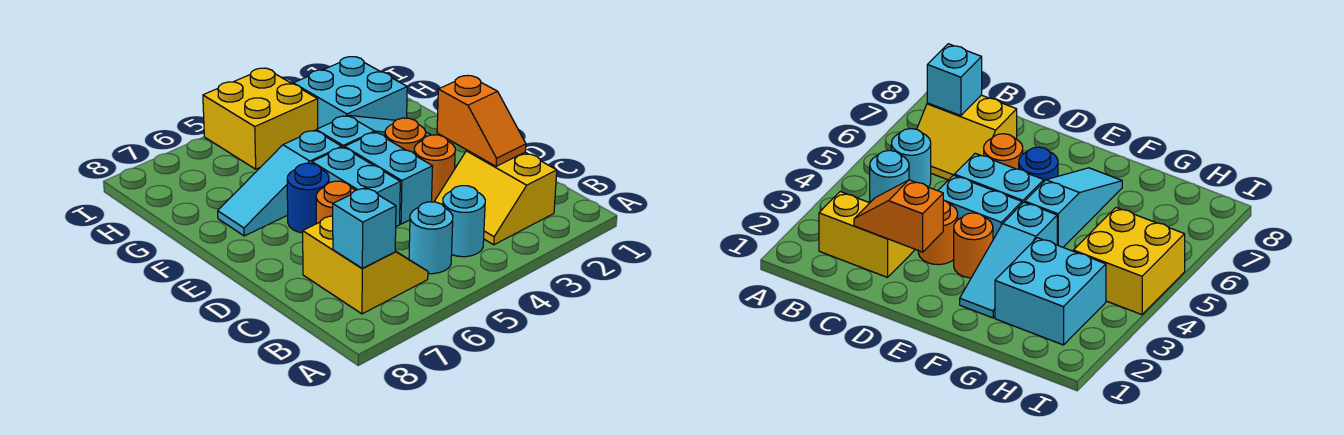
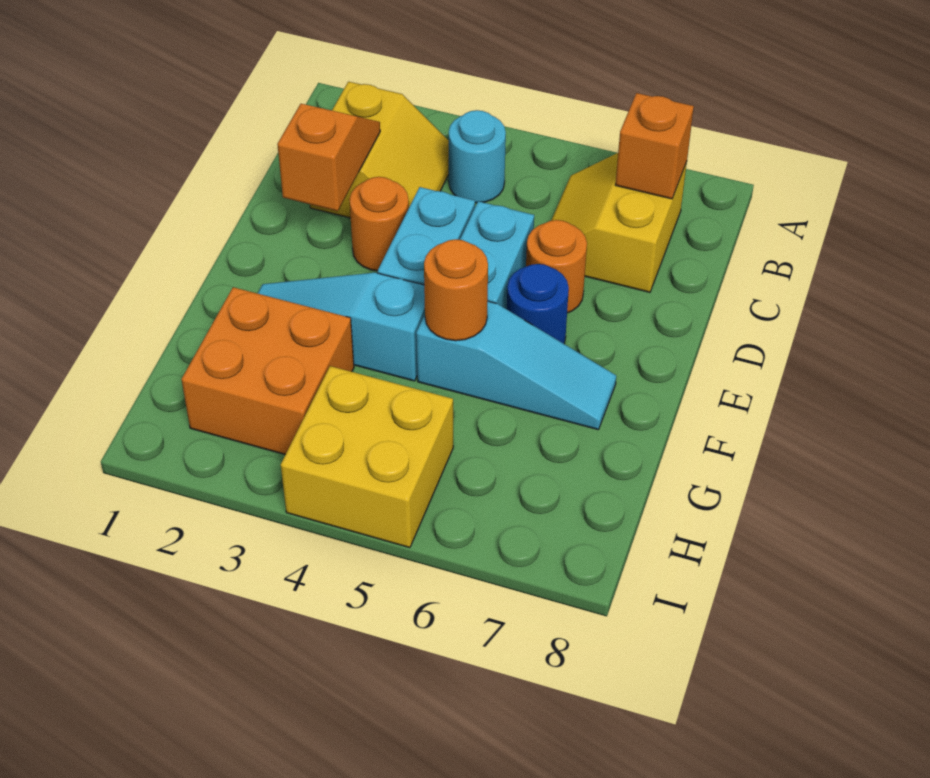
cyan round brick B5 level 1 -> none
cyan brick B7 level 2 -> orange brick B7 level 2
orange round brick E3 level 1 -> orange round brick F5 level 2
cyan brick G2:H3 level 1 -> orange brick G2:H3 level 1

